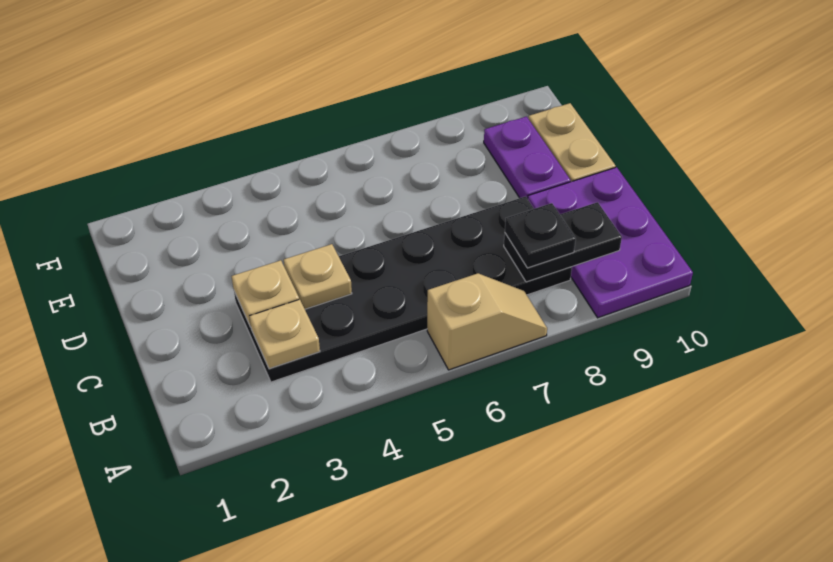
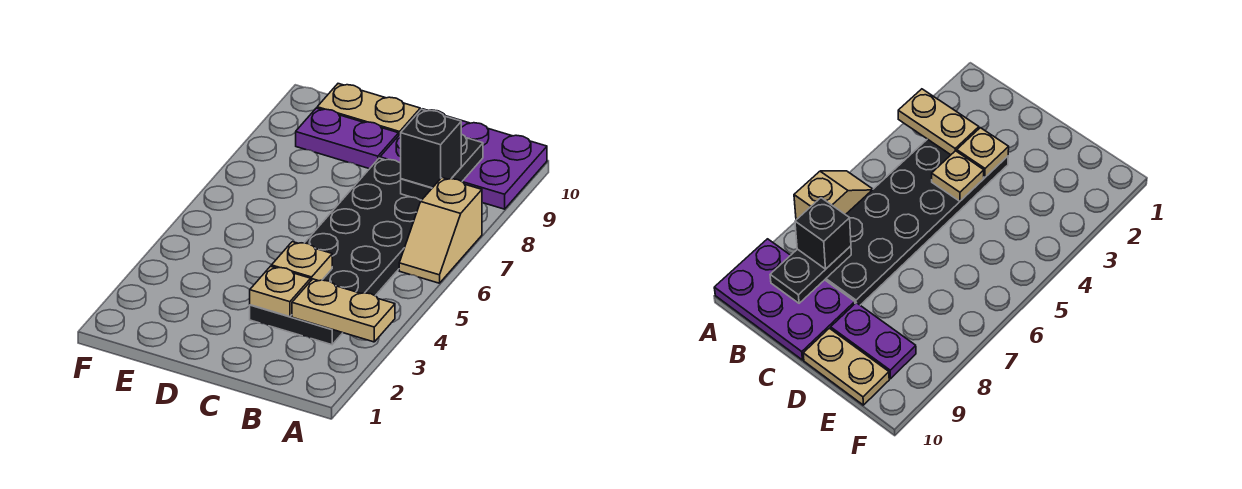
tan slope A6:A7 level 1 top 6 -> tan slope A6:A7 level 1 top 7
tan plate B3 level 2 -> tan plate A3:B3 level 2
black plate B8 level 3 -> black brick B8 level 3

